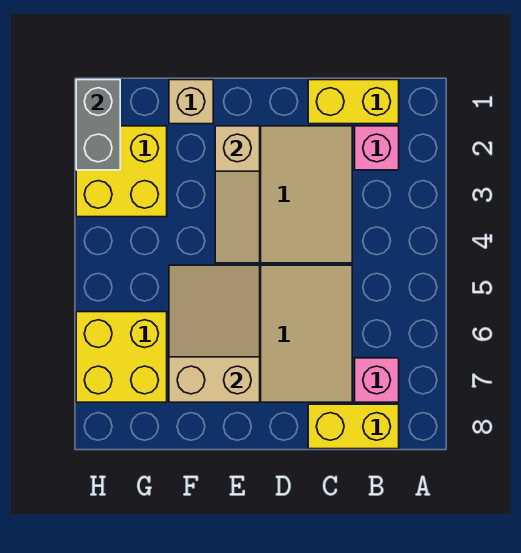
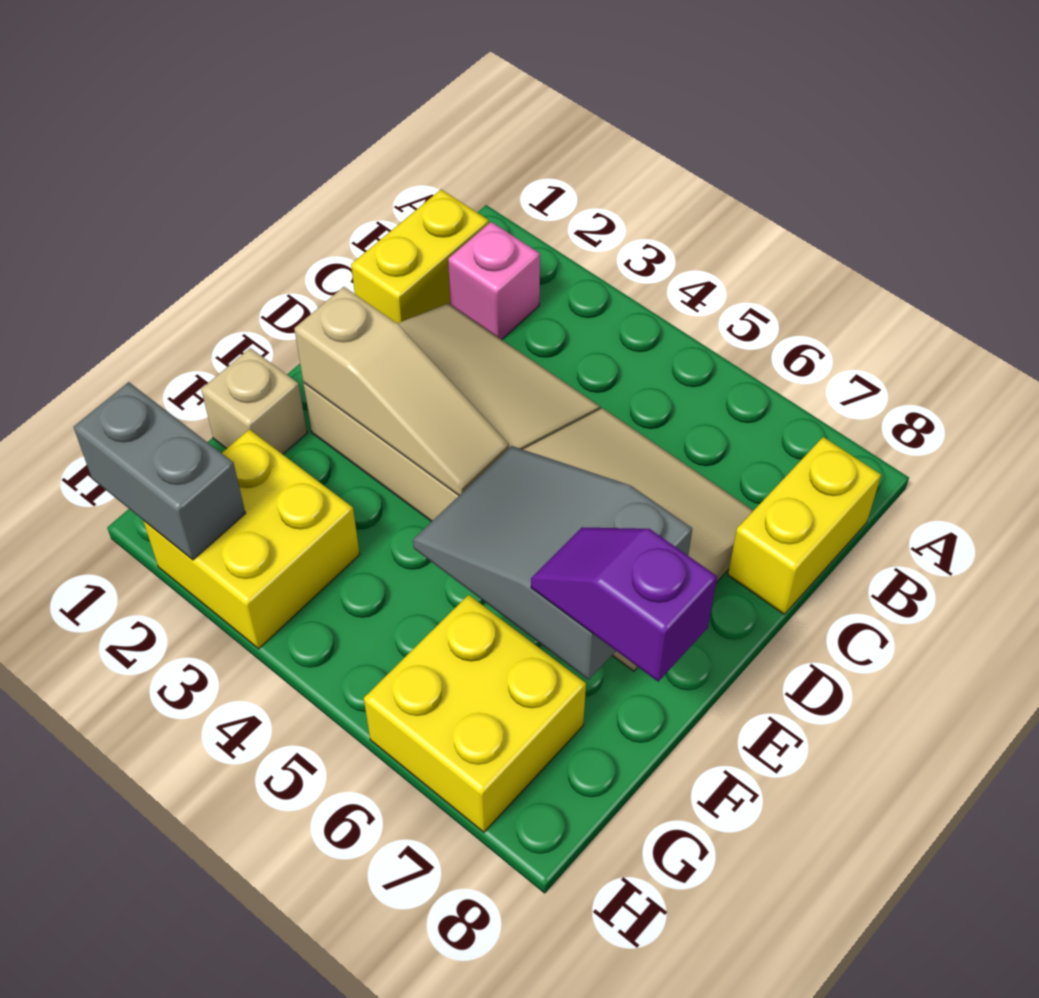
pink brick B7 level 1 -> none
tan slope E5:F7 level 2 top 7 -> grey slope E5:F7 level 2 top 7
none -> purple slope F7:F8 level 3 top 8

